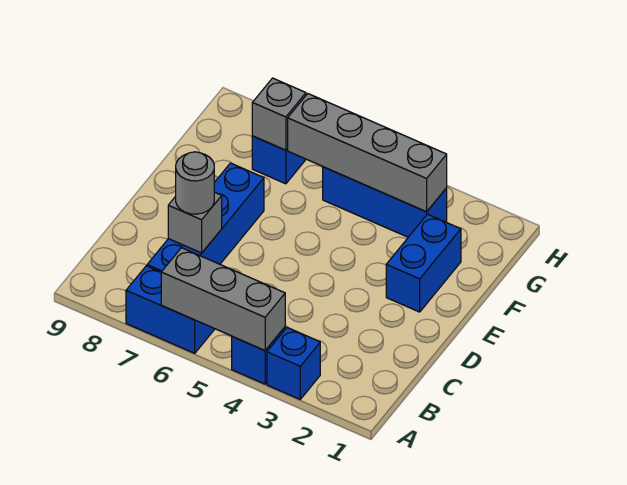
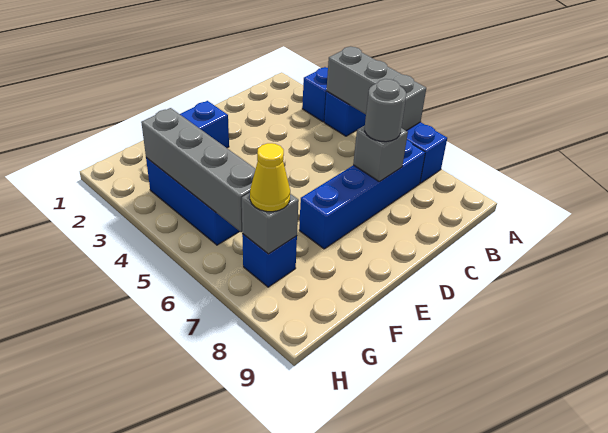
none -> yellow cone G7 level 3

